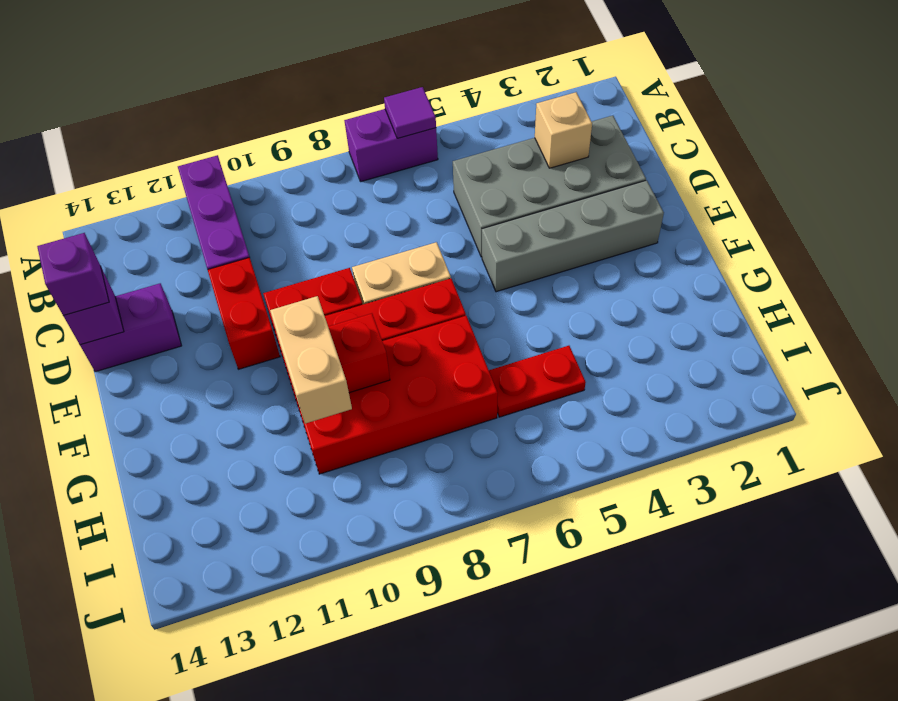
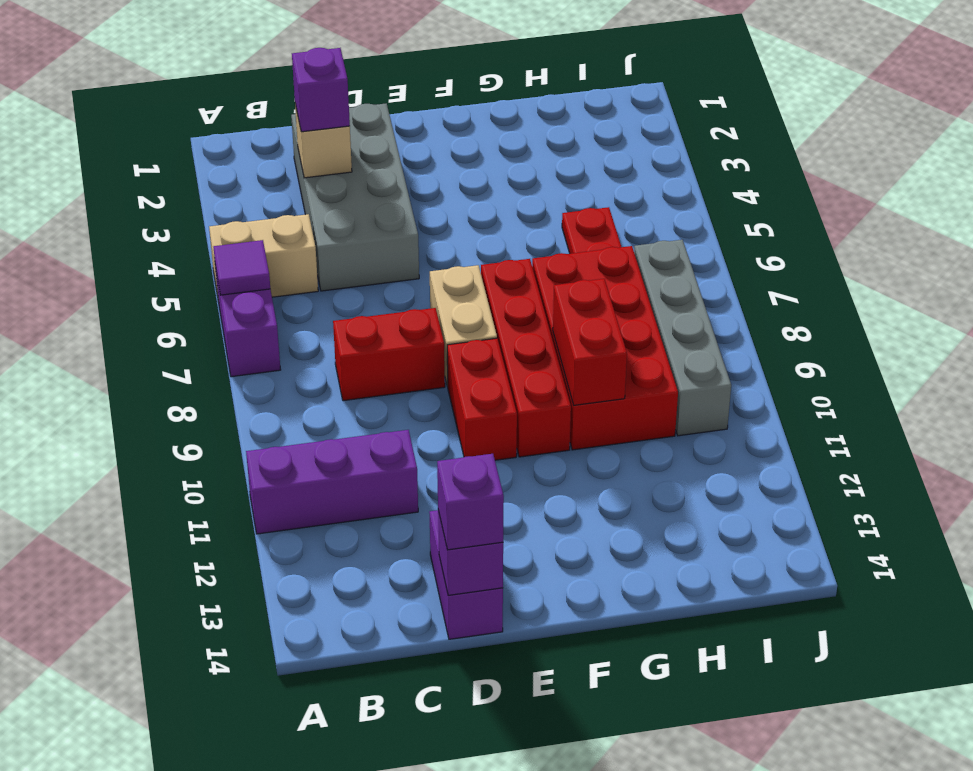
none -> purple brick C3 level 3
red brick D11:E11 level 1 -> red brick C8:D8 level 1
grey brick E2:E5 level 1 -> grey brick I7:I10 level 1
tan brick G10:H10 level 3 -> tan brick A5:B5 level 1

